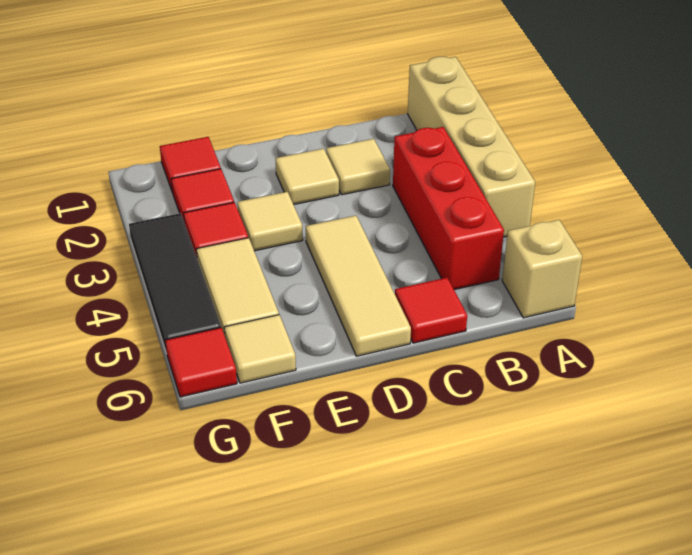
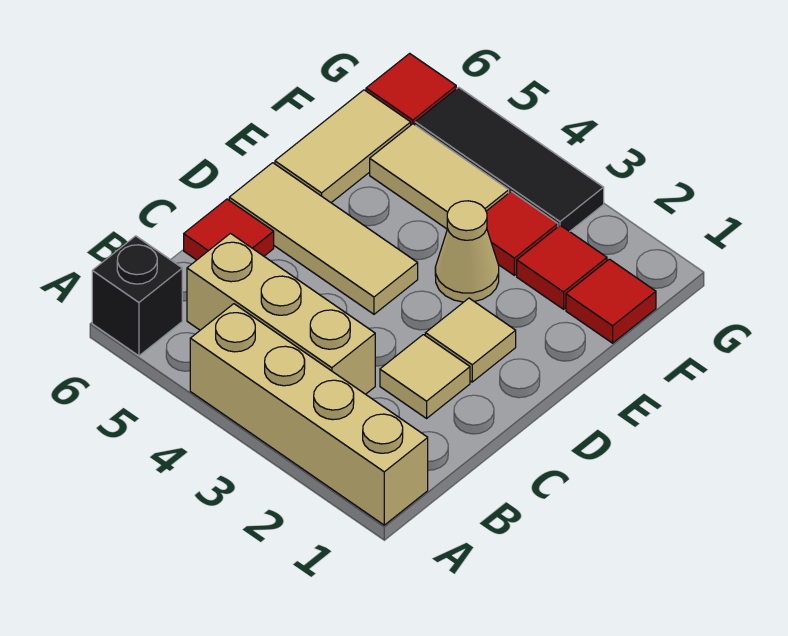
tan brick A6 level 1 -> black brick A6 level 1
red brick B3:B5 level 1 -> tan brick B3:B5 level 1
tan tile E3 level 1 -> tan cone E3 level 1
tan tile F6 level 1 -> tan tile E6:F6 level 1

